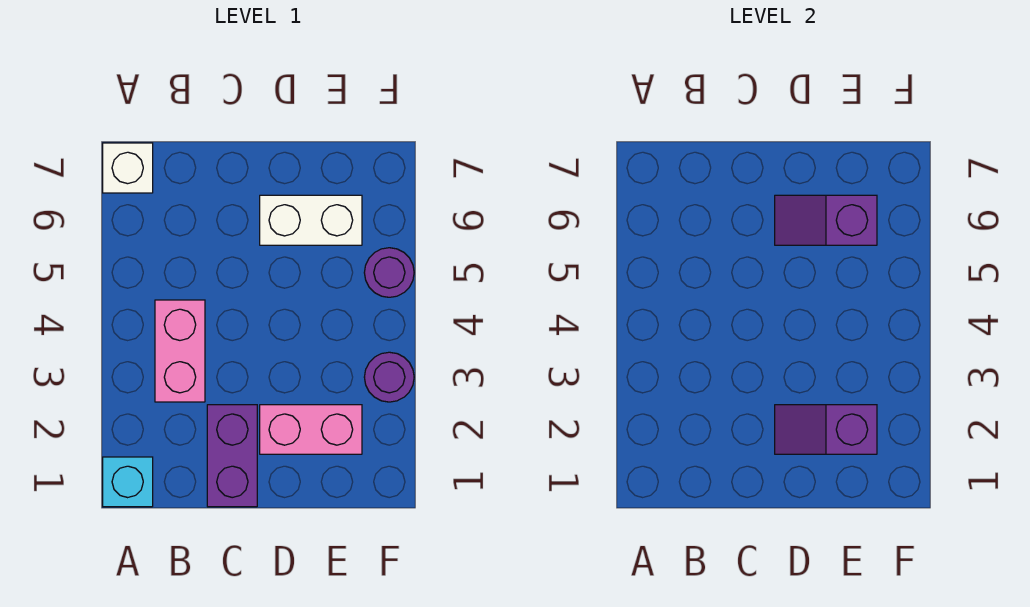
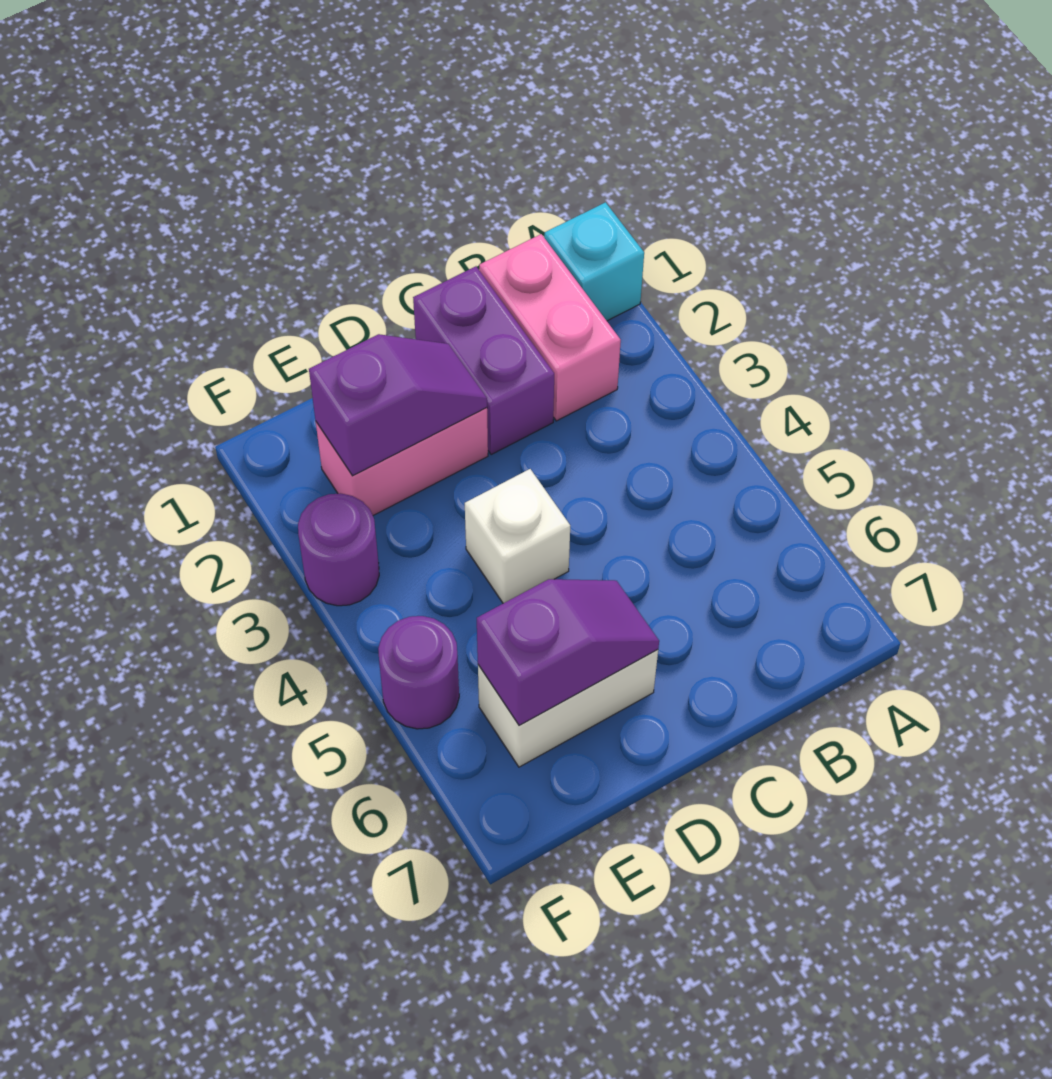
white brick A7 level 1 -> white brick D4 level 1
pink brick B3:B4 level 1 -> pink brick B1:B2 level 1

